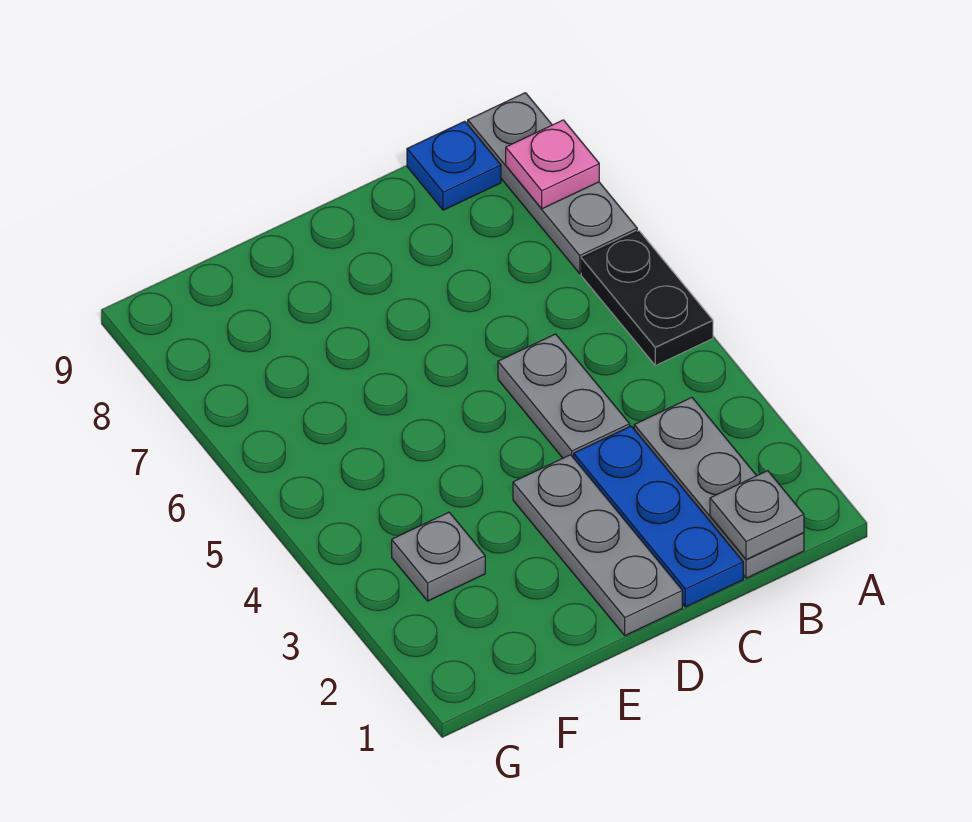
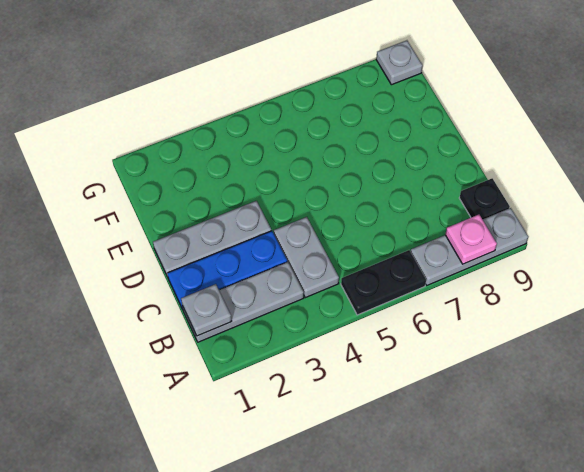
blue plate B9 level 1 -> black plate B9 level 1
grey plate C4:C5 level 1 -> grey plate B4:C4 level 1
grey plate F3 level 1 -> grey plate G9 level 1

